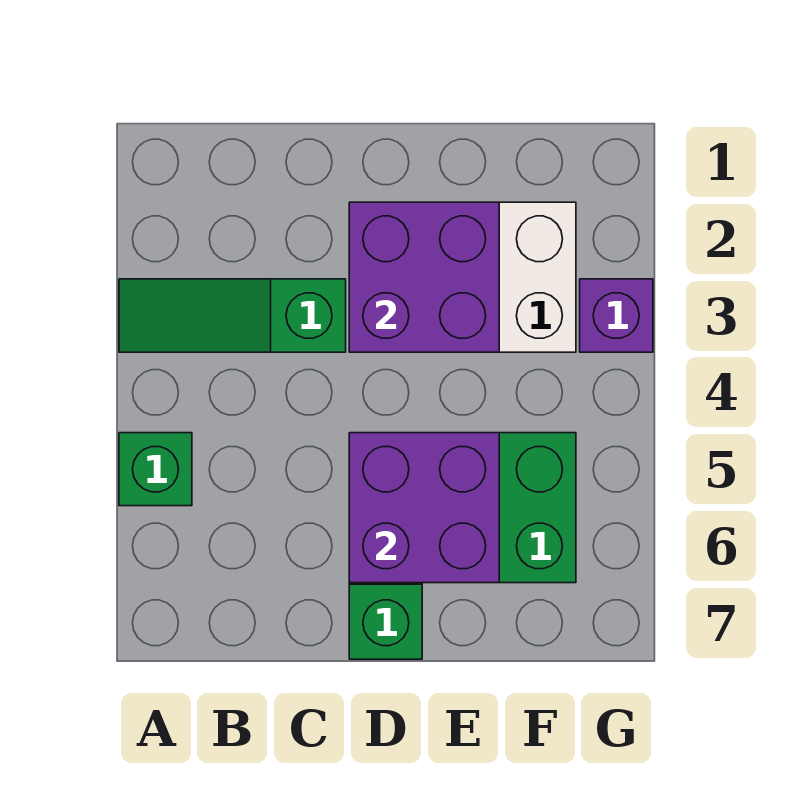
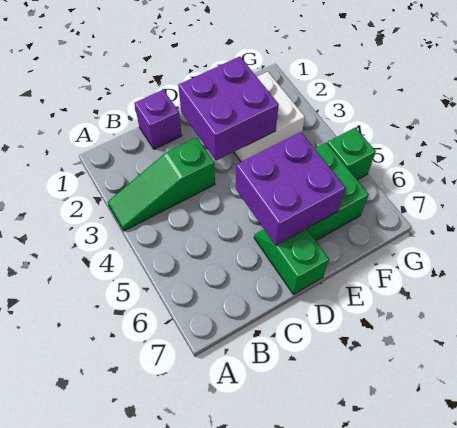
green brick A5 level 1 -> green brick G5 level 1
purple brick G3 level 1 -> purple brick C1 level 1

